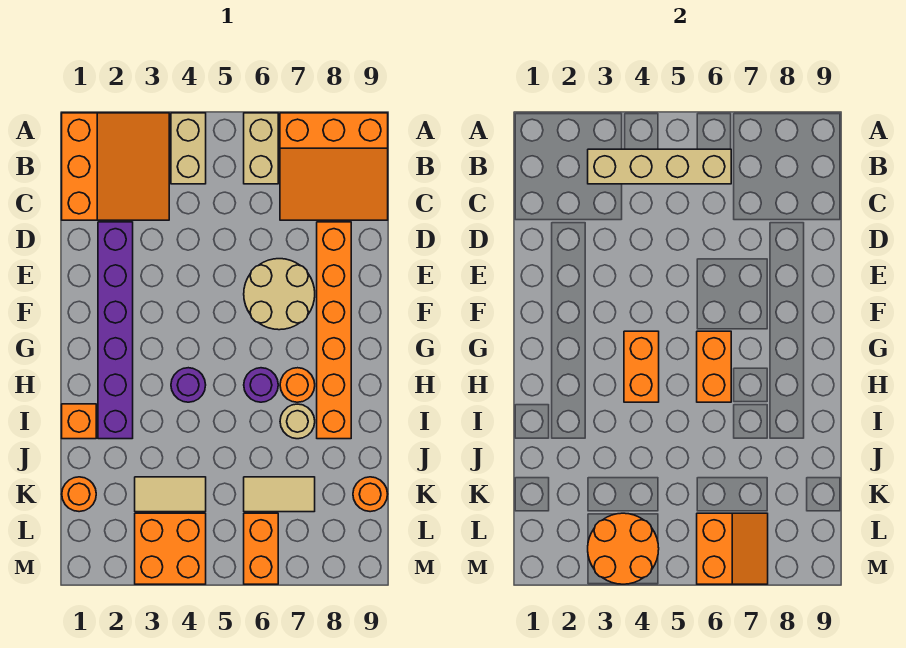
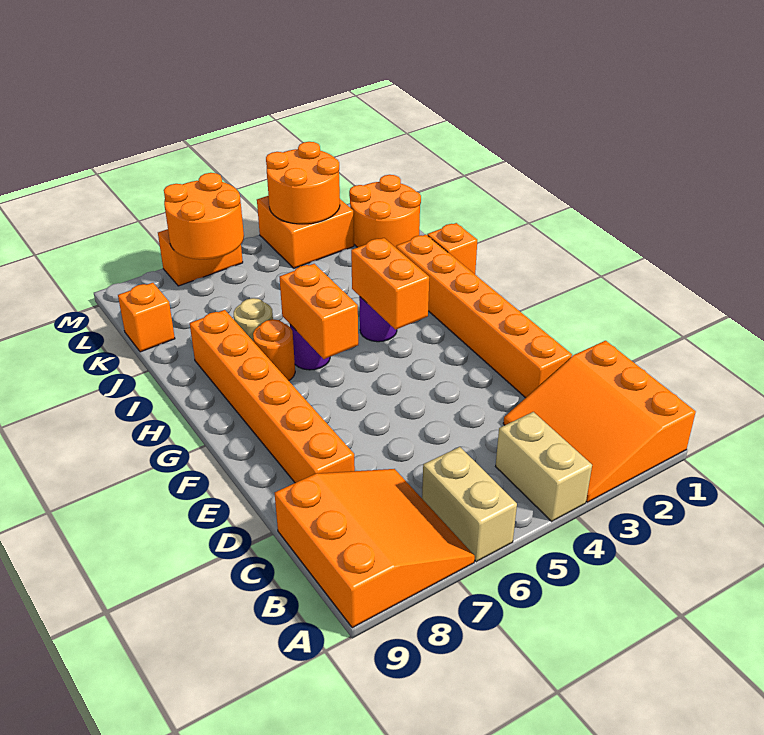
orange slope A7:C9 level 1 top A -> orange slope A7:C9 level 1 top 9
tan brick B3:B6 level 2 -> none
purple brick D2:I2 level 1 -> orange brick D2:I2 level 1
tan round brick E6:F7 level 1 -> none
orange round brick K1 level 1 -> orange round brick K1:L2 level 1
tan tile K3:K4 level 1 -> none
tan tile K6:K7 level 1 -> none
orange round brick K9 level 1 -> orange brick K9 level 1
orange brick L6:M6 level 1 -> orange brick M6:M7 level 1
orange slope L6:M7 level 2 top 6 -> orange round brick L6:M7 level 2

